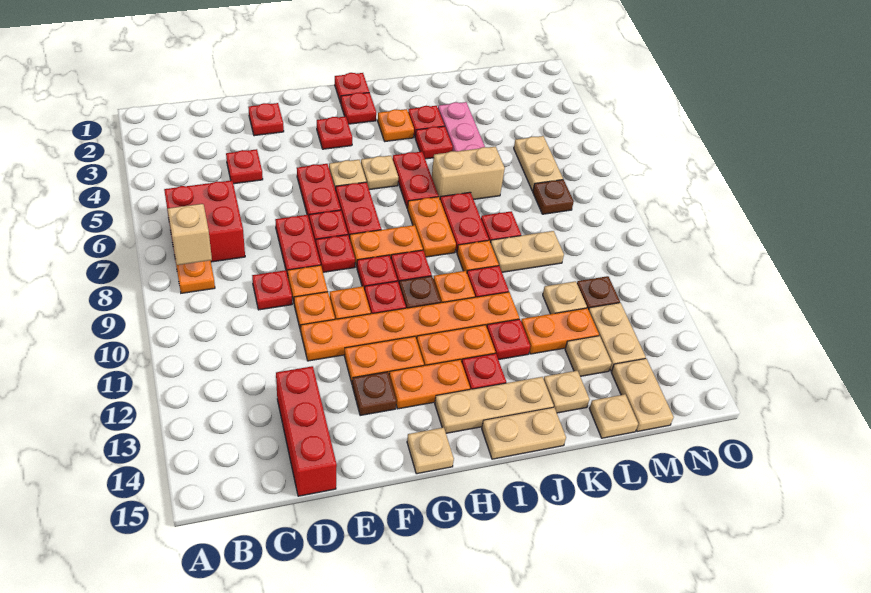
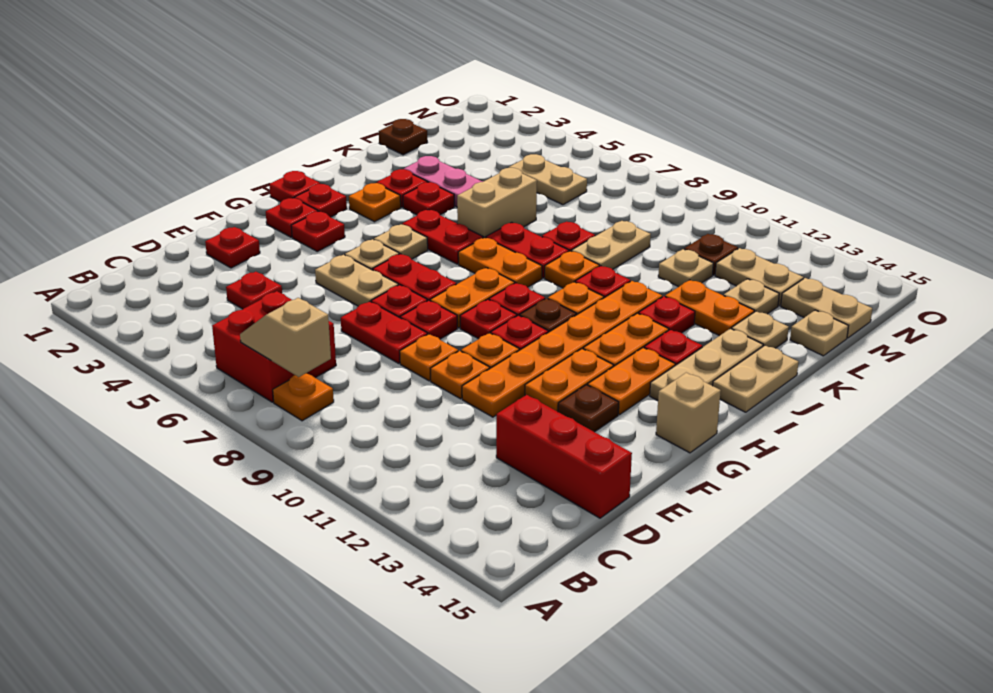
red plate D9 level 1 -> red plate G2 level 1
red plate F5:F6 level 1 -> tan plate F5:F6 level 1
tan plate G15 level 1 -> tan brick G15 level 1
orange plate K12:L12 level 1 -> orange plate K12:K13 level 1
brown plate M7 level 1 -> brown plate L1 level 1

